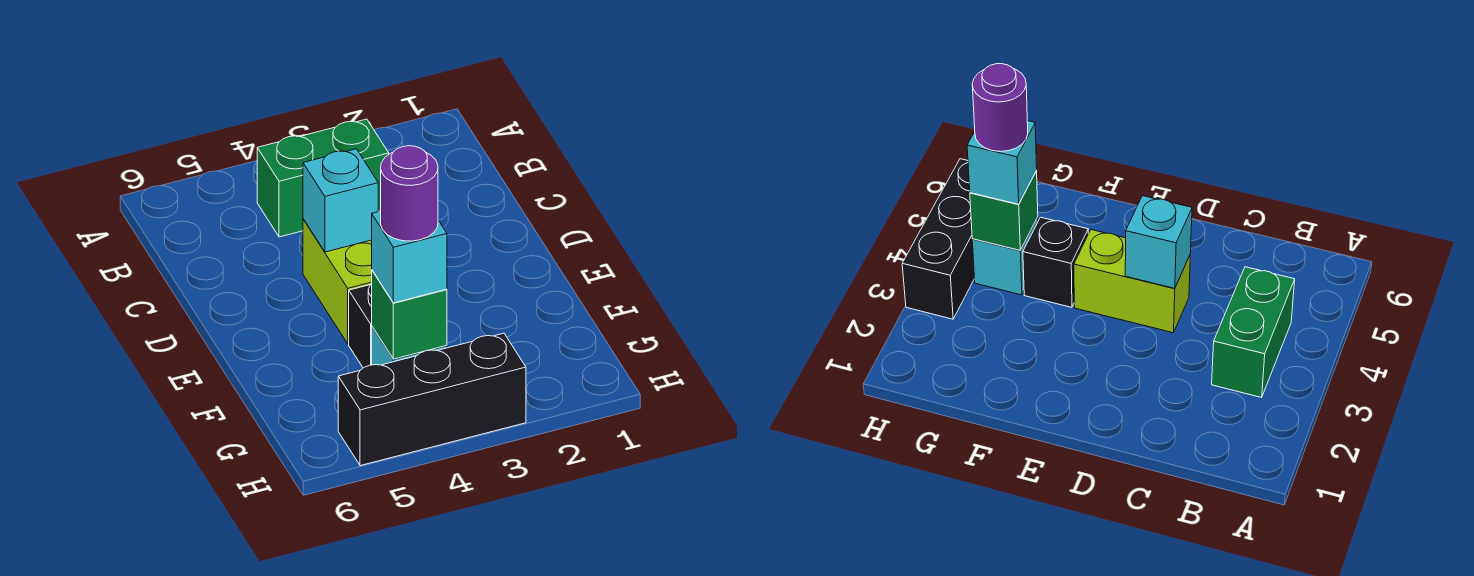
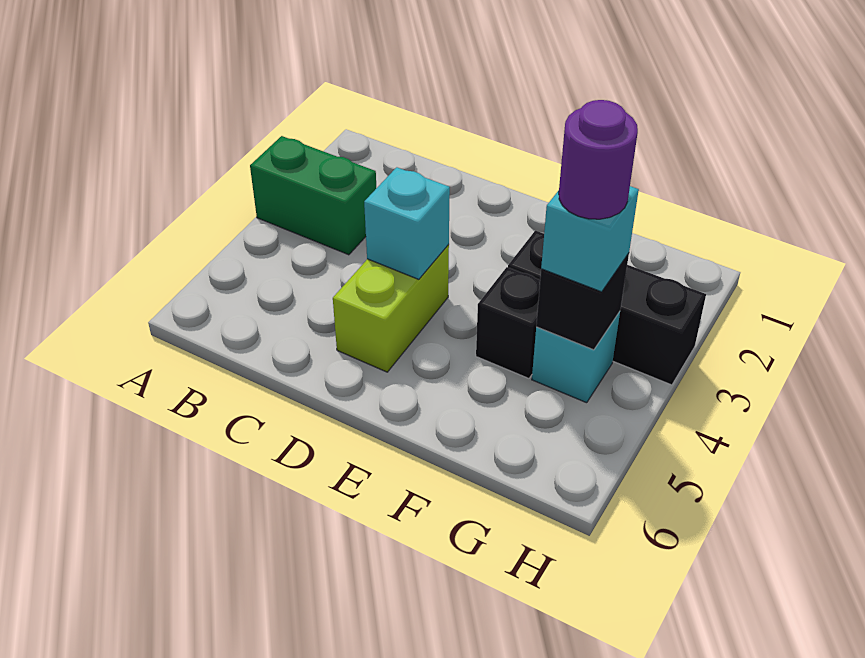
green brick B3:B4 level 1 -> green brick A3:B3 level 1
lime brick D4:E4 level 1 -> lime brick D4:D5 level 1
green brick G4 level 2 -> black brick G4 level 2
black brick H3:H5 level 1 -> black brick F3:H3 level 1

